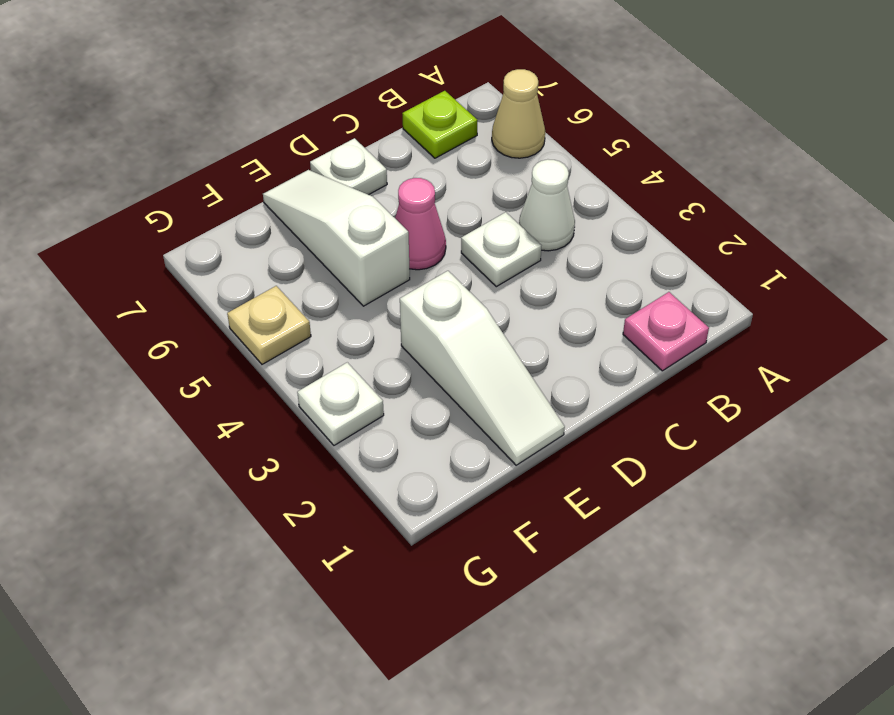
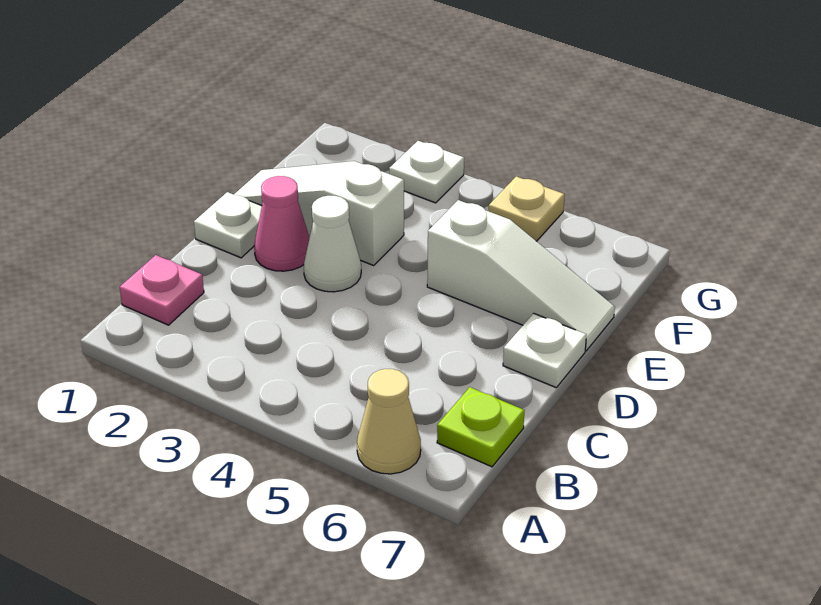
white cone B4 level 1 -> white cone D3 level 1
white plate C4 level 1 -> white plate D1 level 1
pink cone D5 level 1 -> pink cone D2 level 1

